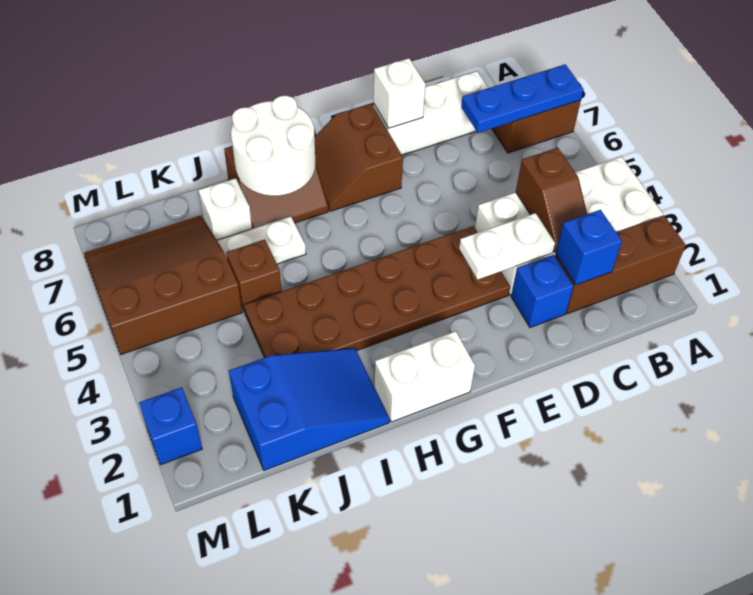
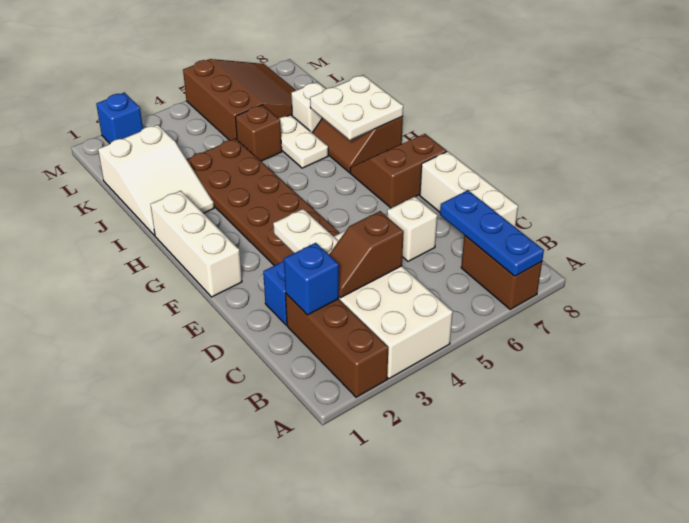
white brick E8 level 2 -> white brick D6 level 1
white brick G1:H1 level 1 -> white brick F1:H1 level 1
white round brick H7:I8 level 2 -> white plate H7:I8 level 2
blue slope I1:K2 level 1 top K -> white slope I1:K2 level 1 top K

